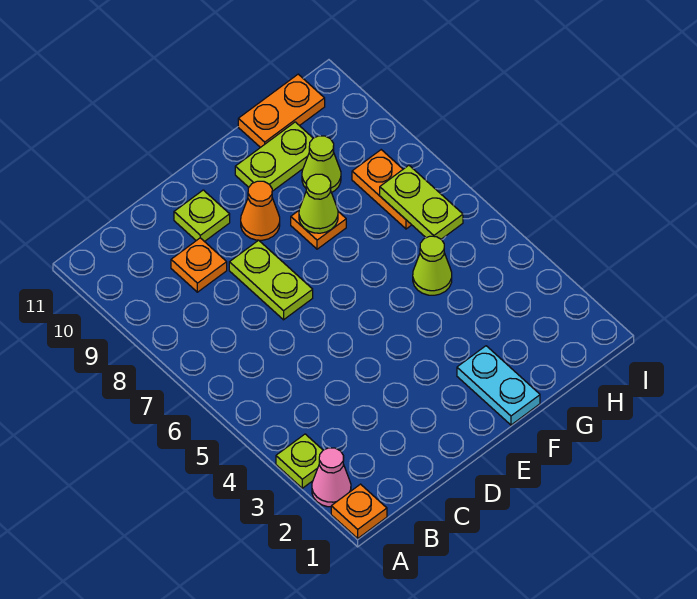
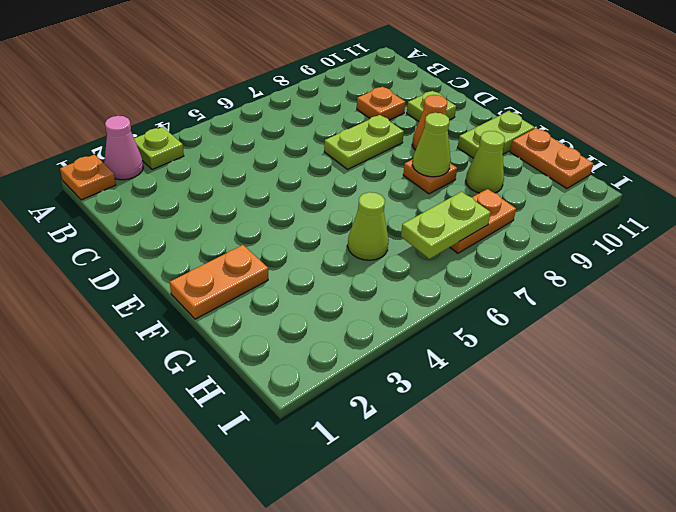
cyan plate F1:F2 level 1 -> orange plate F1:F2 level 1
lime plate F10:G10 level 1 -> lime plate F10:F11 level 1

